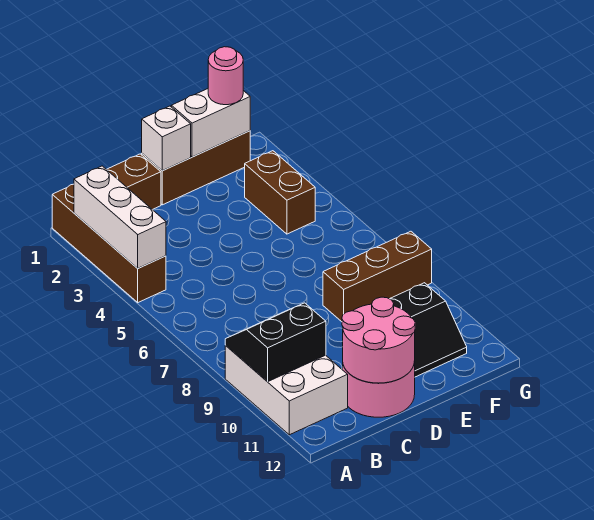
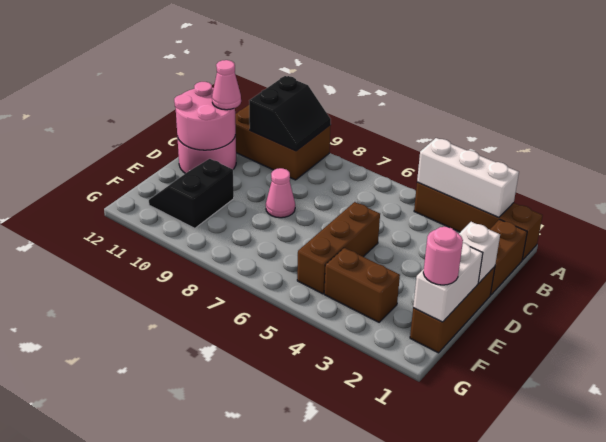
white brick A9:B11 level 1 -> brown brick A9:B11 level 1
none -> pink cone C11 level 3
none -> pink cone D8 level 1
brown brick E8:G8 level 1 -> brown brick D5:F5 level 1

